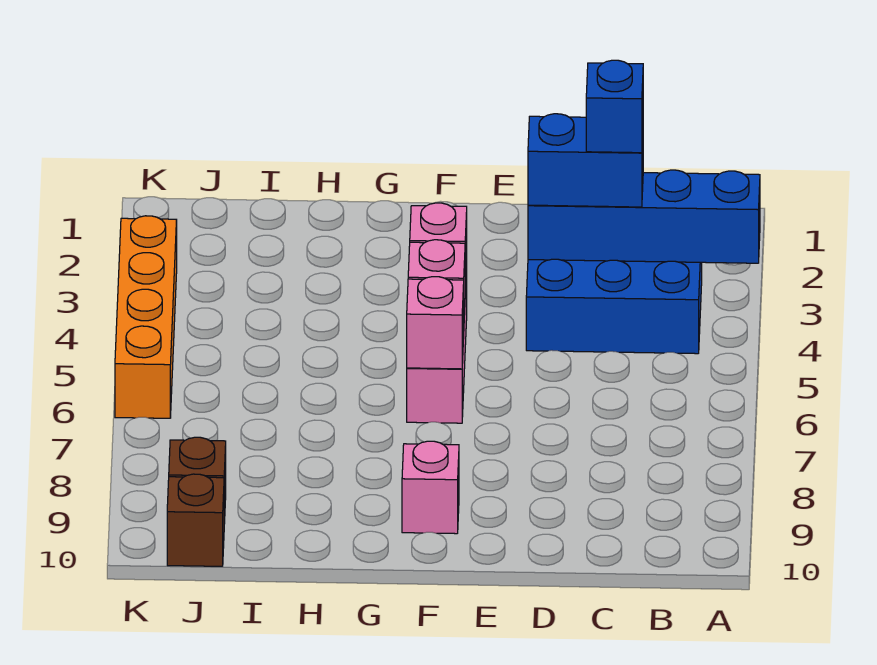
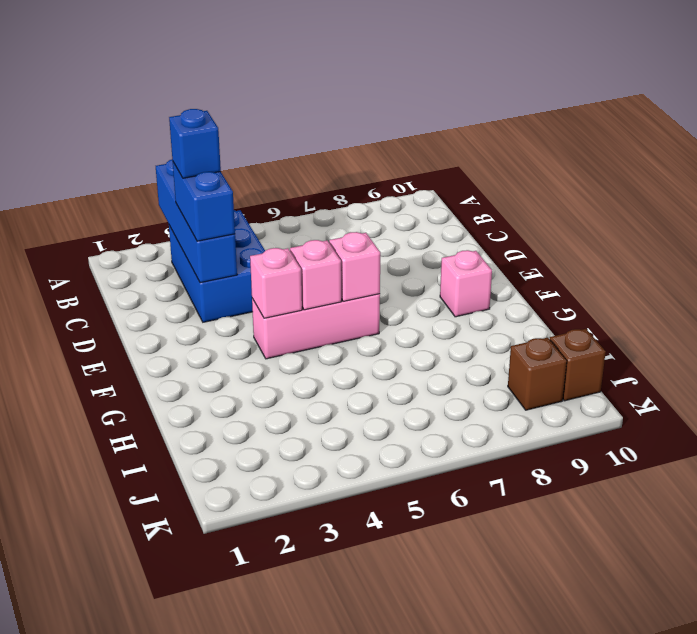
orange brick K3:K6 level 1 -> none

